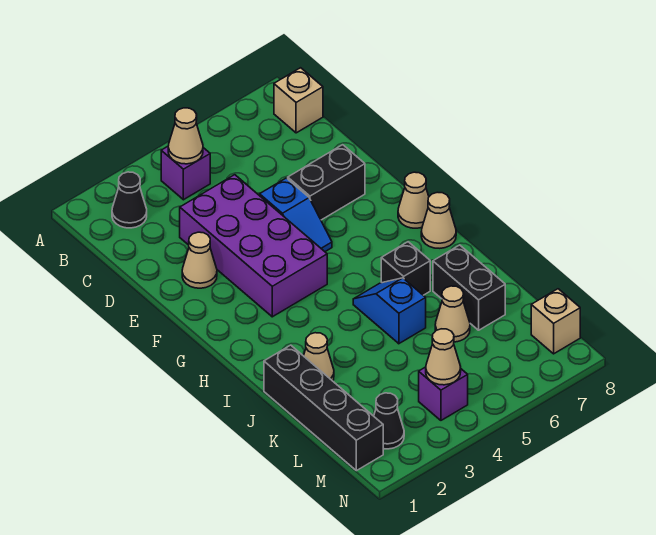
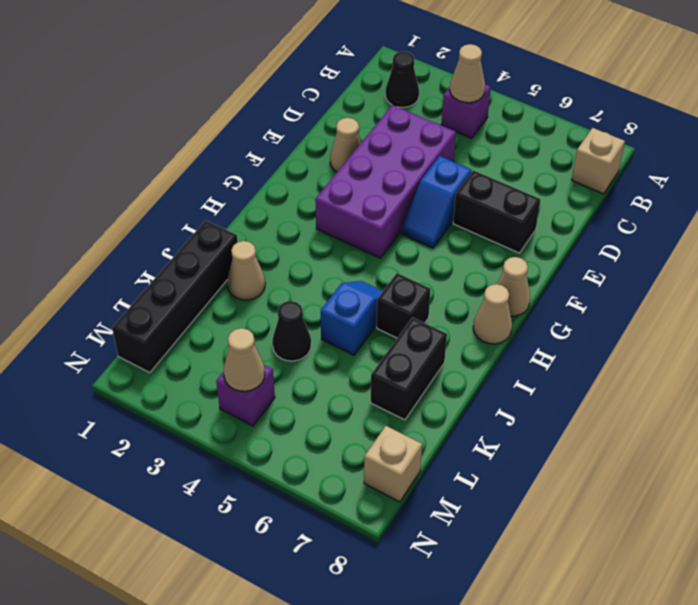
tan cone K6 level 1 -> none
black cone M2 level 1 -> black cone K4 level 1

